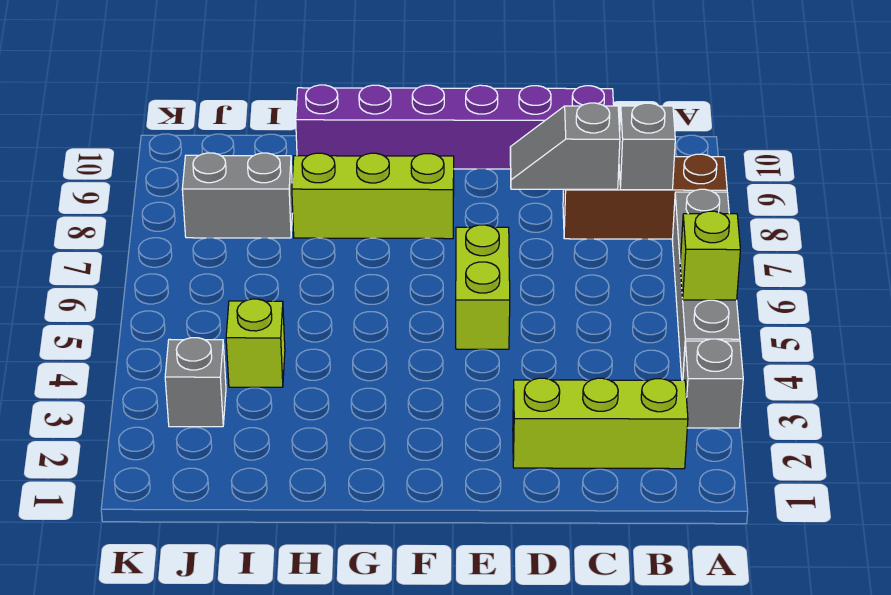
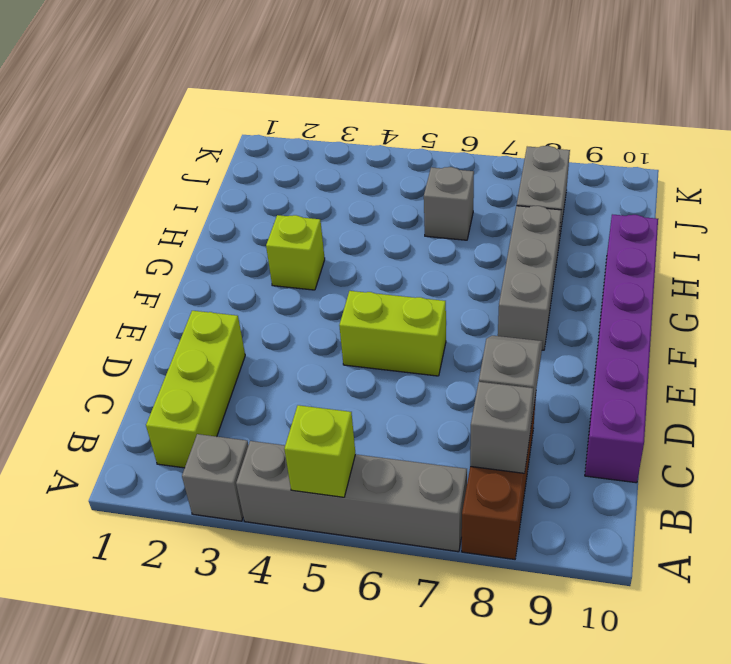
lime brick F8:H8 level 1 -> grey brick F8:H8 level 1
lime brick I4 level 1 -> lime brick G3 level 1
grey brick J3 level 1 -> grey brick I6 level 1

